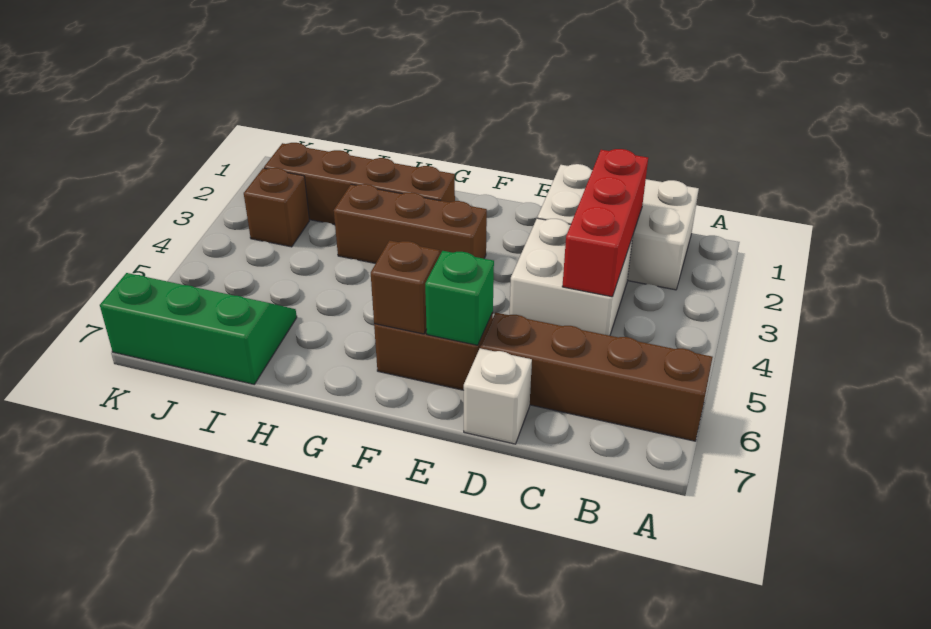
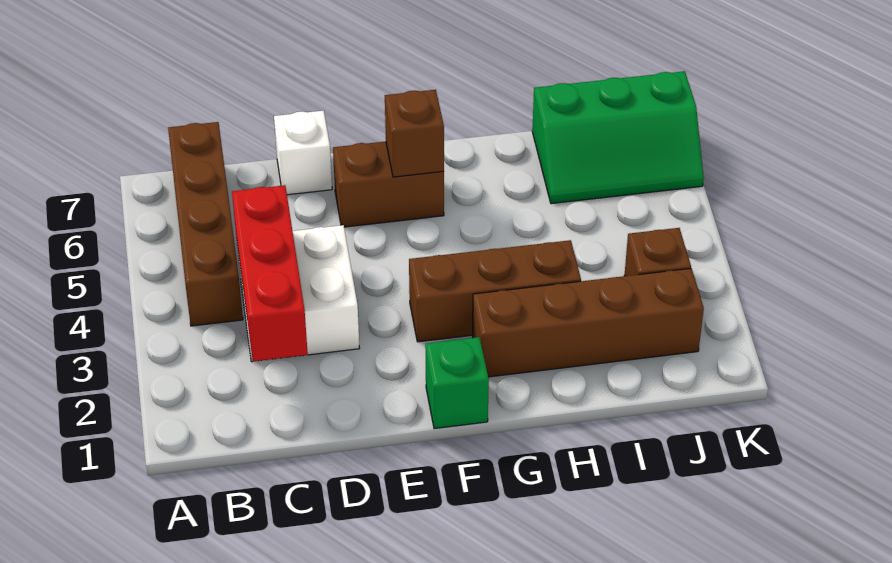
brown brick A6:D6 level 1 -> brown brick B4:B7 level 1
white brick B1:D2 level 1 -> none
green brick E6 level 2 -> green brick F1 level 1

